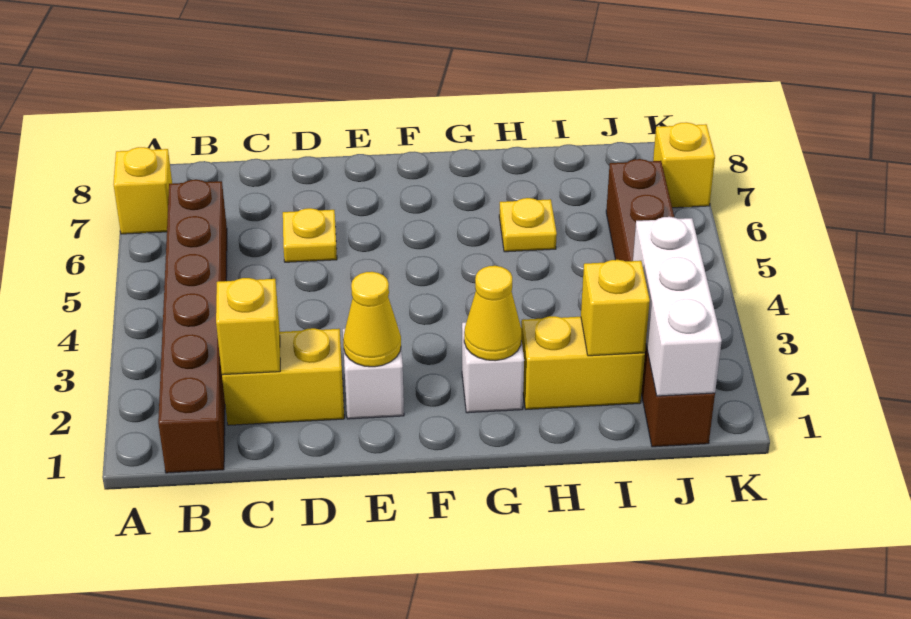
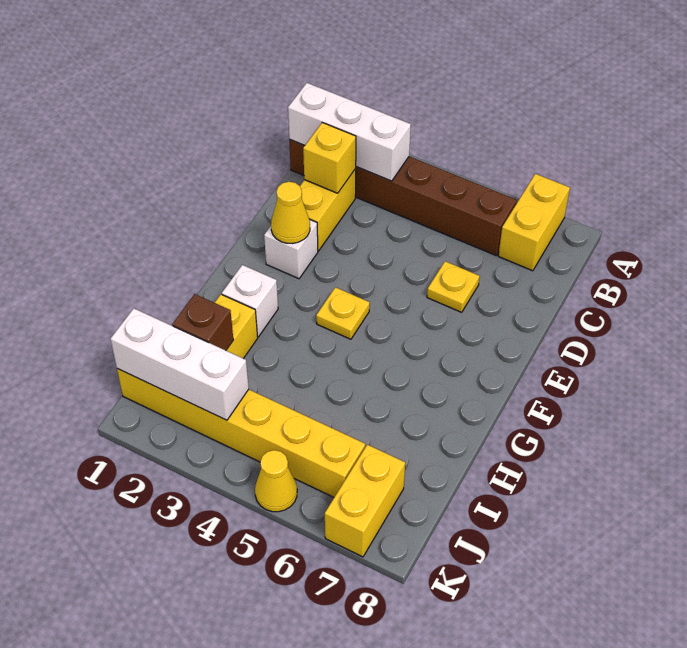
yellow brick A7 level 1 -> yellow brick A7:B7 level 1
none -> white brick B1:B3 level 2
yellow cone G2 level 2 -> yellow cone K5 level 1
yellow plate H6 level 1 -> yellow plate F4 level 1
yellow brick I2 level 2 -> brown brick I2 level 2
brown brick J1:J6 level 1 -> yellow brick J1:J6 level 1
yellow brick K7 level 1 -> yellow brick J7:K7 level 1

